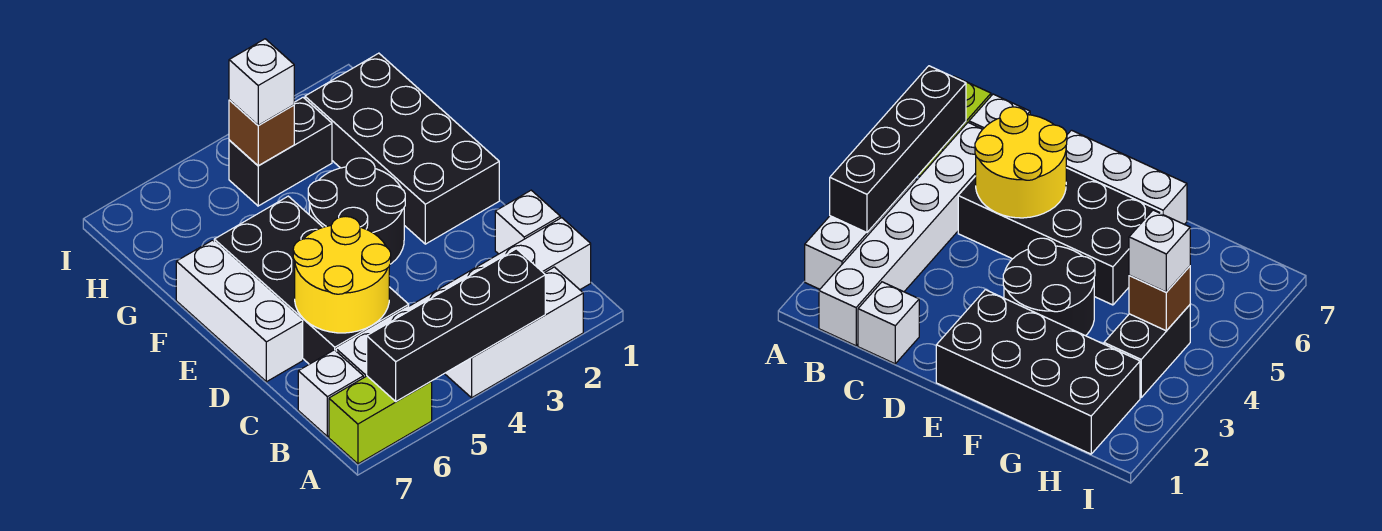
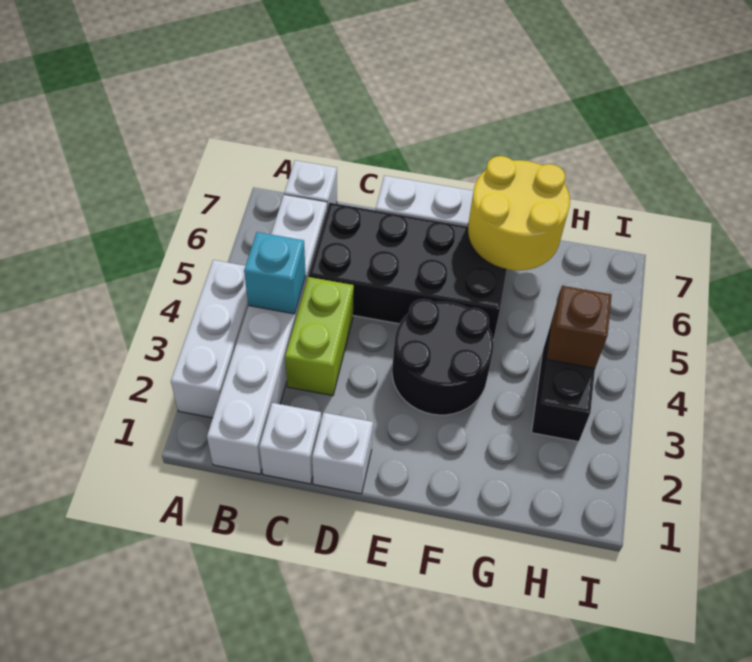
black brick A3:A6 level 2 -> none
lime brick A6:A7 level 1 -> lime brick C3:C4 level 1
none -> cyan brick B4 level 2
yellow round brick C5:D6 level 2 -> yellow round brick F6:G7 level 2
black brick E1:H2 level 1 -> none
white brick H4 level 3 -> white brick D1 level 1

